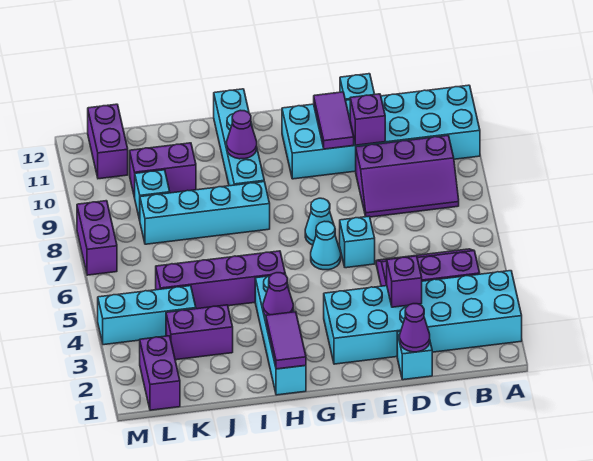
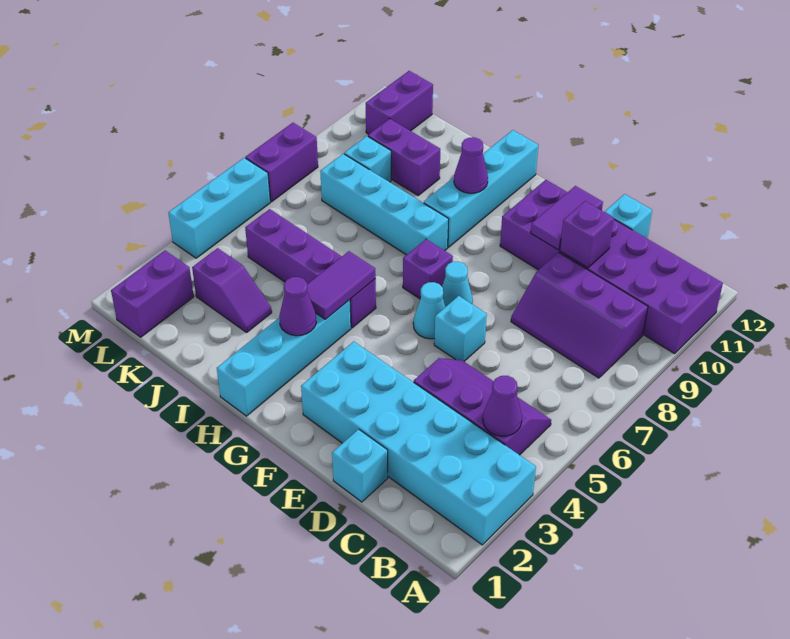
cyan brick A10:F11 level 1 -> purple brick A10:F11 level 1
purple cone D1 level 2 -> purple cone B4 level 2
purple brick D3 level 2 -> purple brick G7 level 1
purple tile H1:H2 level 2 -> purple tile H4:H5 level 2
purple brick J3:K3 level 1 -> purple slope J3:K3 level 1 top K
cyan brick K4:M4 level 1 -> cyan brick M4:M6 level 1

